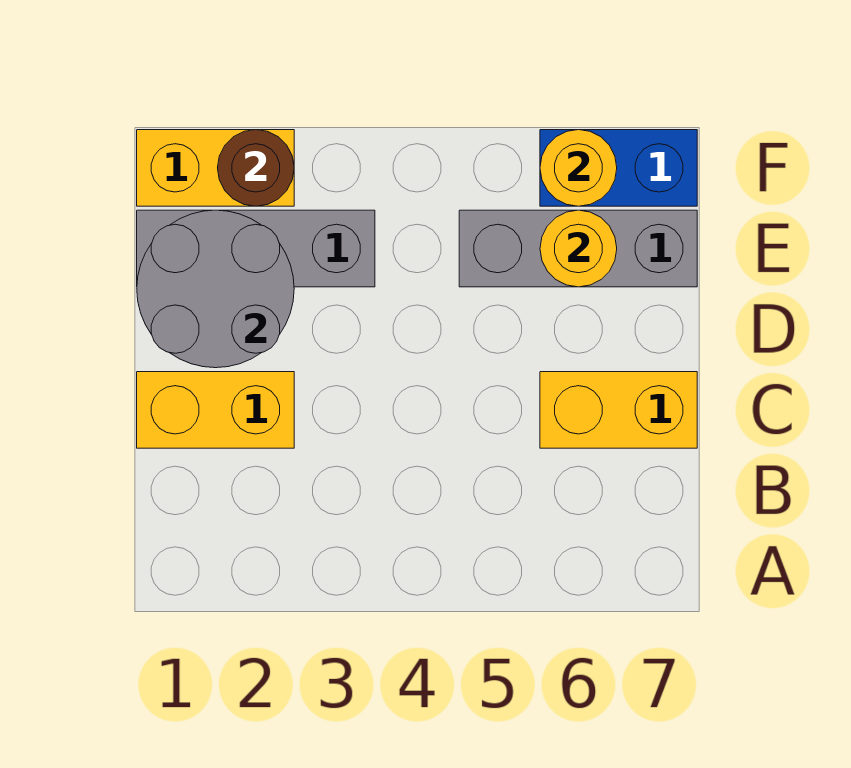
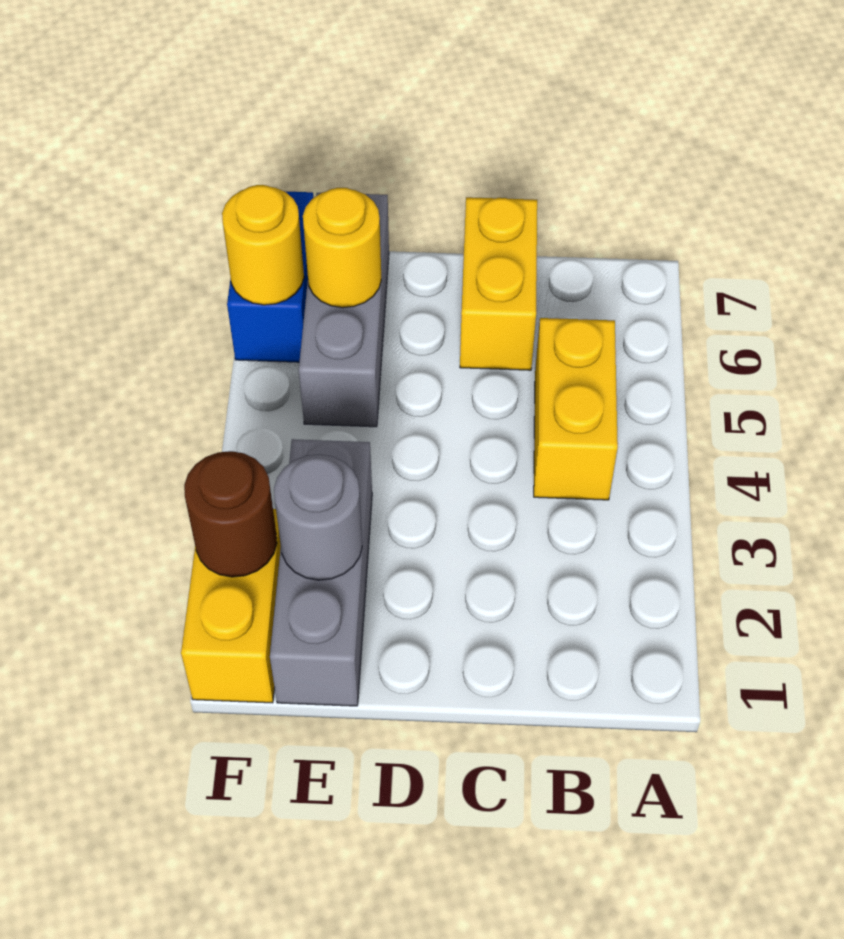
yellow brick C1:C2 level 1 -> yellow brick B4:B5 level 1
grey round brick D1:E2 level 2 -> grey round brick E2 level 2

